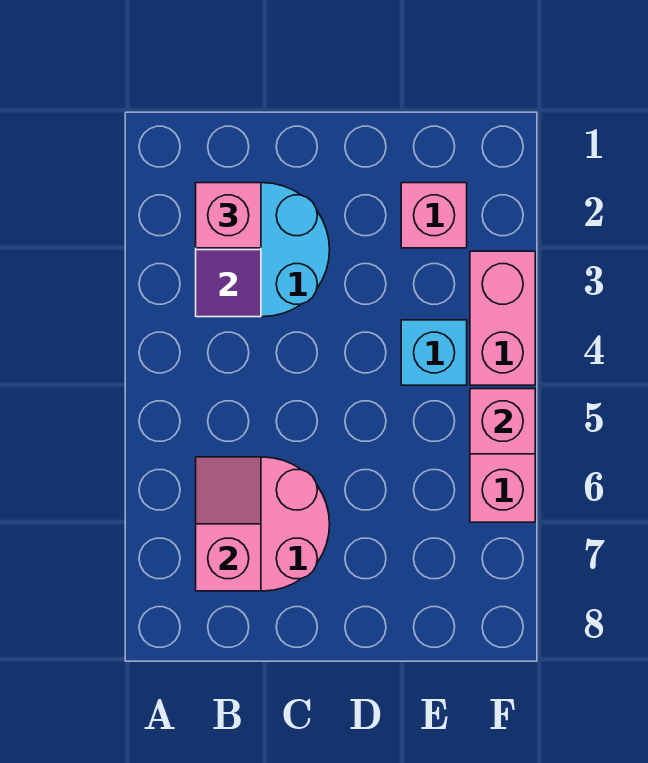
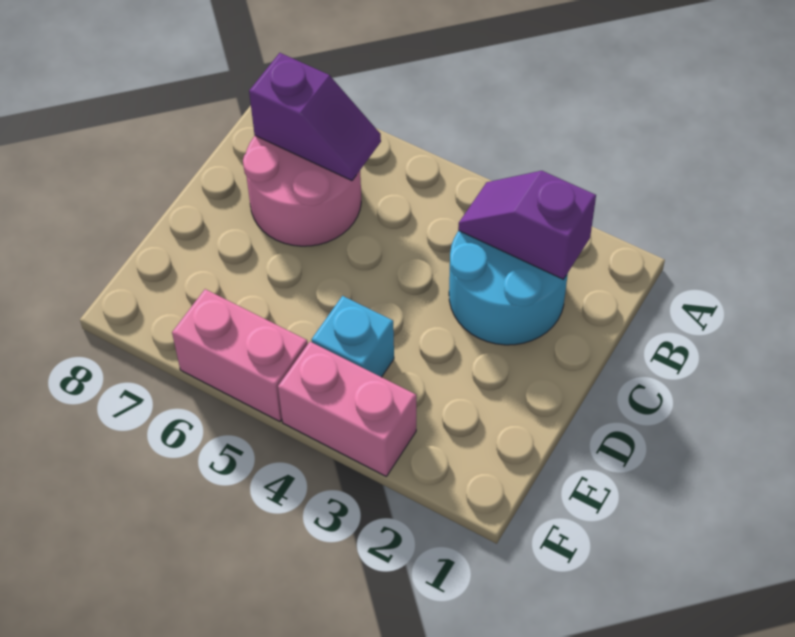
pink brick B2 level 3 -> none
pink slope B6:B7 level 2 top 7 -> purple slope B6:B7 level 2 top 7
pink brick E2 level 1 -> none
pink brick F5 level 2 -> none

